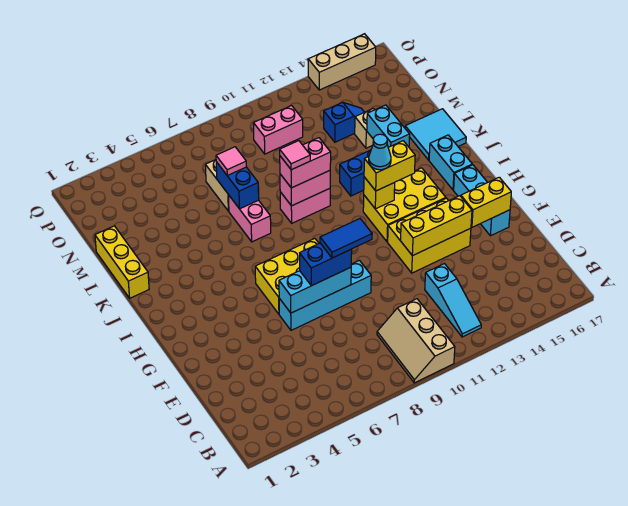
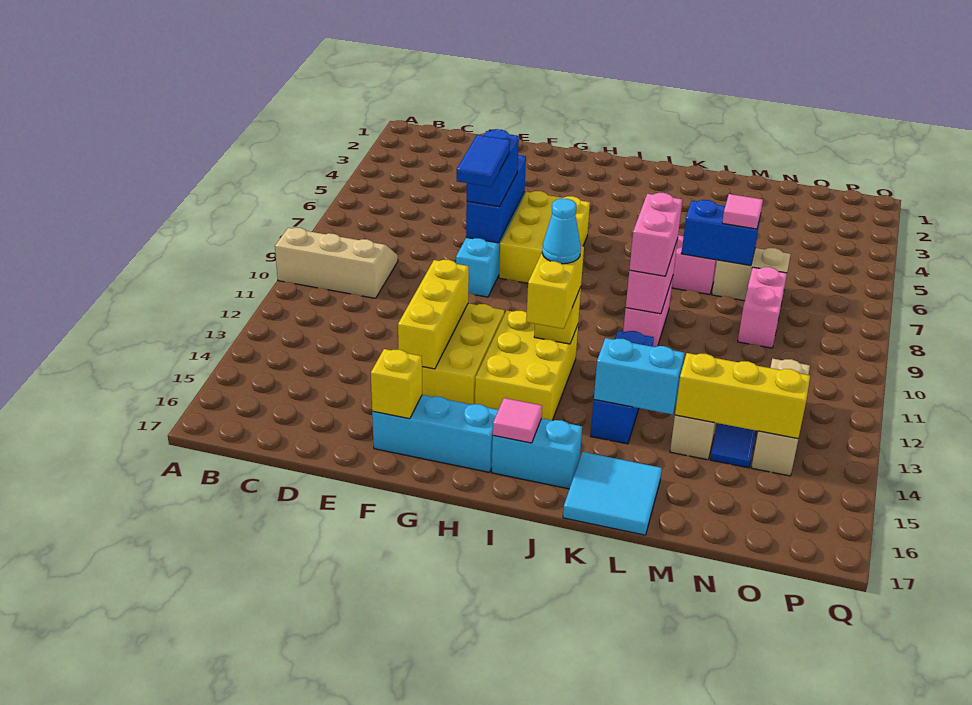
cyan slope B12:D12 level 1 top D -> none
cyan brick F6:F8 level 2 -> blue brick F6:F8 level 2
yellow brick F15:F16 level 2 -> yellow brick F16 level 2
yellow brick K1:M1 level 1 -> yellow brick M14:O14 level 2
pink tile K9 level 4 -> pink tile I16 level 2
pink brick O10:O11 level 1 -> pink brick N8:N9 level 1
tan brick Q14:Q16 level 1 -> tan brick O12:O14 level 1

